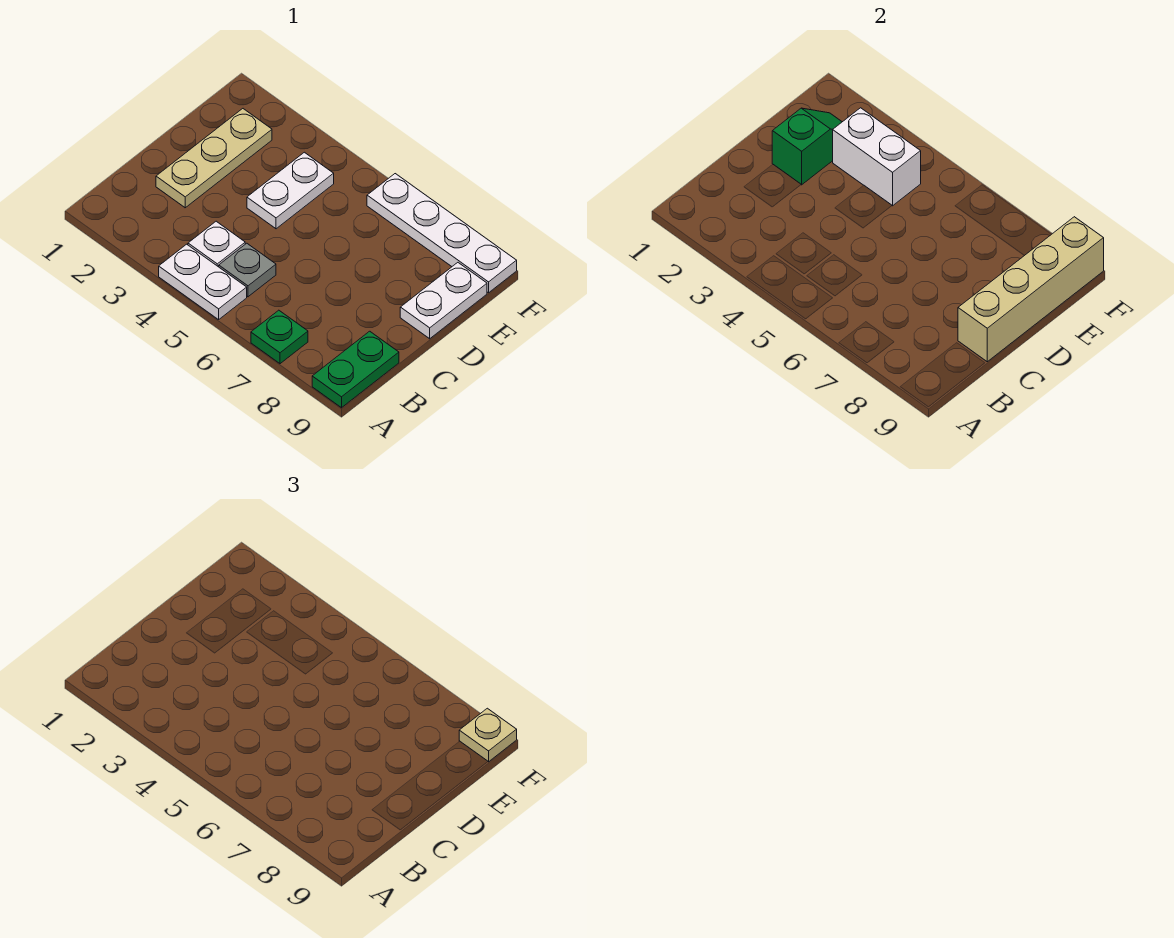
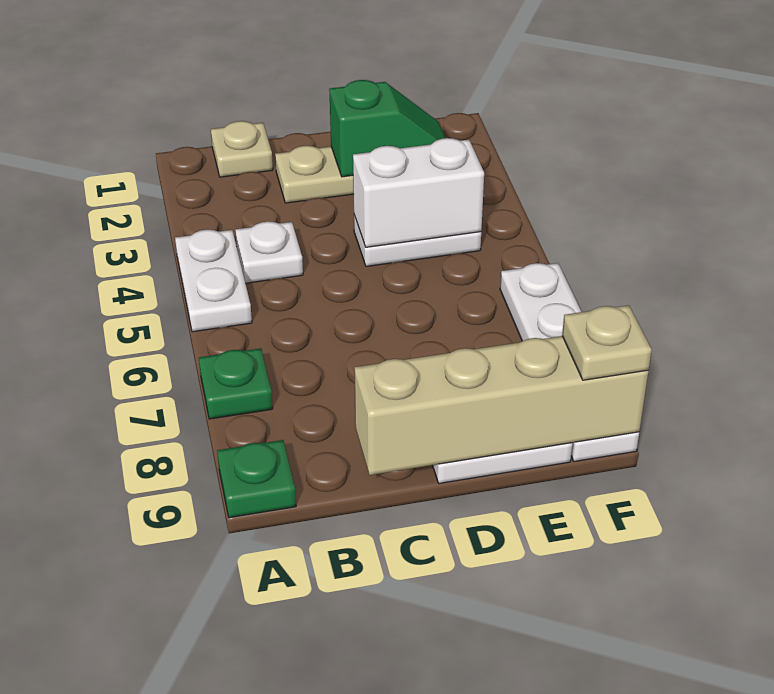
green plate A9:B9 level 1 -> green plate A9 level 1
none -> tan plate B1 level 1
grey plate B5 level 1 -> none
white brick E3:E4 level 2 -> white brick D4:E4 level 2

